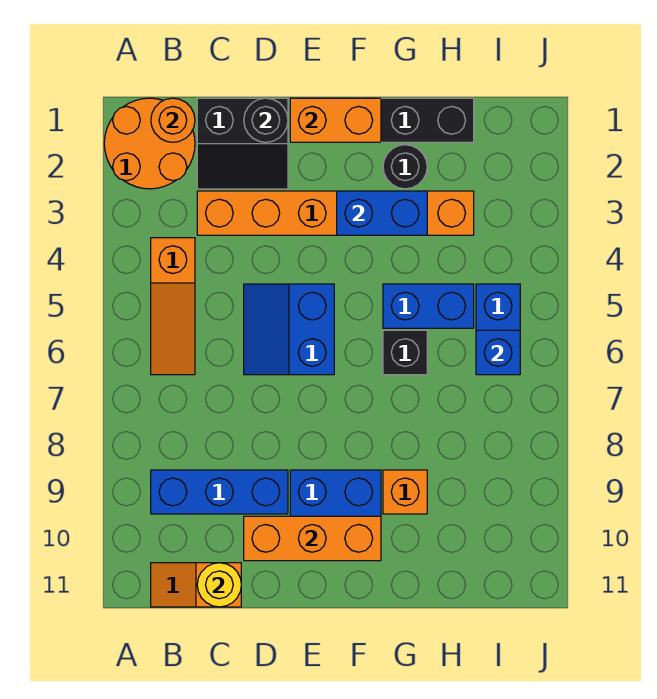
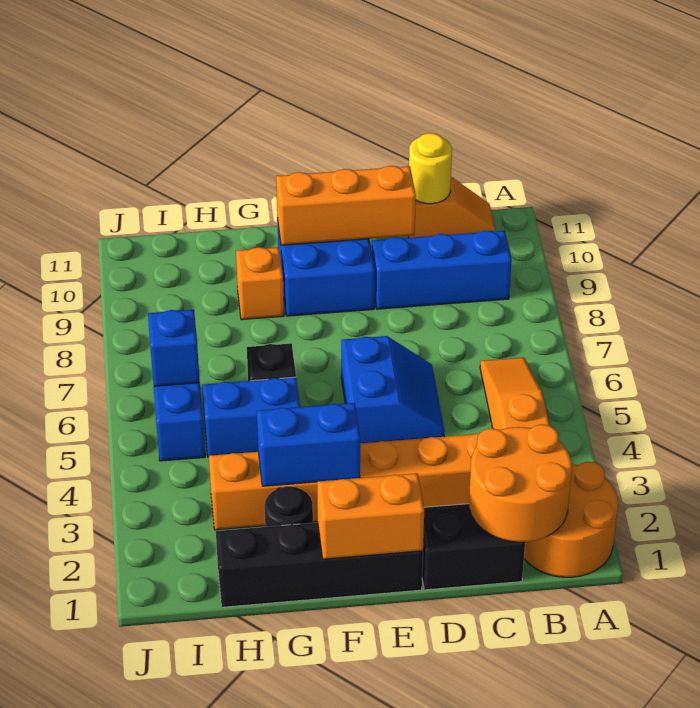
orange round brick B1 level 2 -> orange round brick B1:C2 level 2
black round brick D1 level 2 -> none

